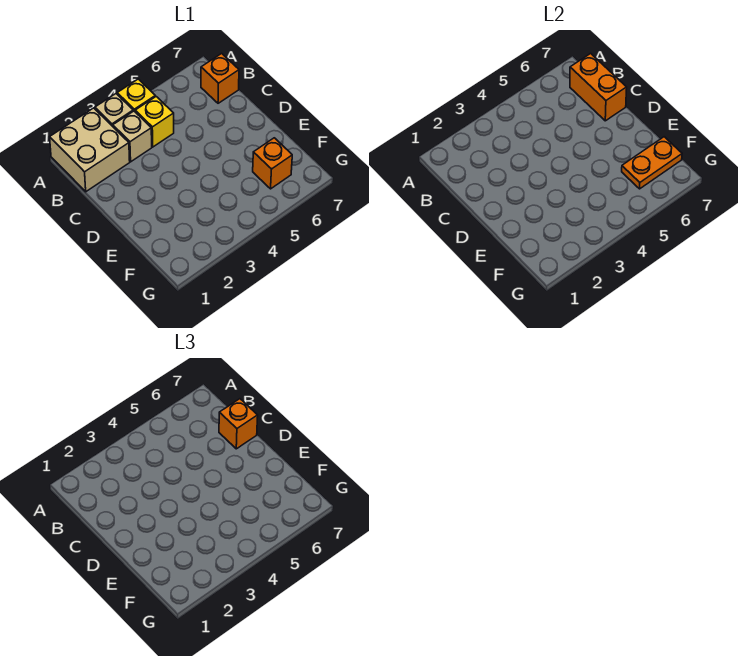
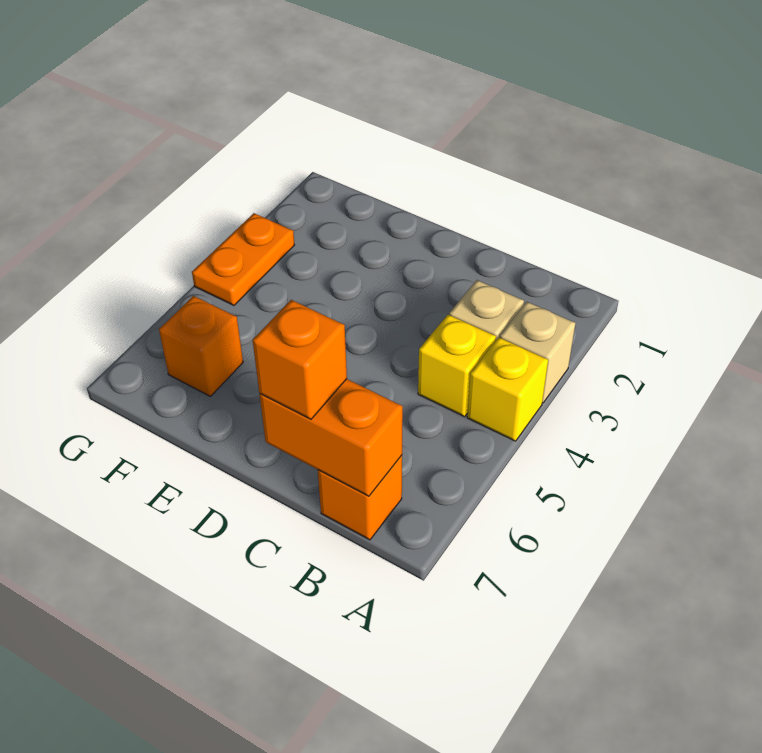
tan brick A1:B2 level 1 -> none
orange plate F6:F7 level 2 -> orange plate G3:G4 level 1

